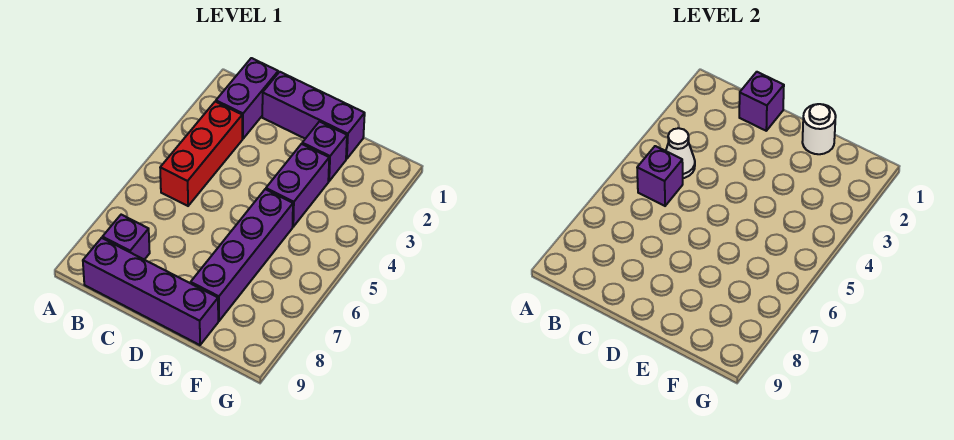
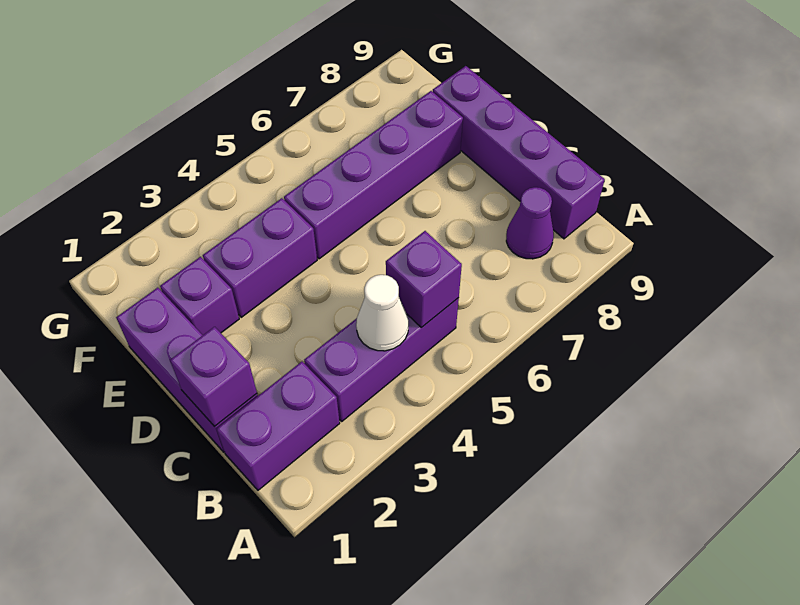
red brick B3:B5 level 1 -> purple brick B3:B5 level 1
purple brick B8 level 1 -> purple cone B8 level 1
white round brick E1 level 2 -> none

